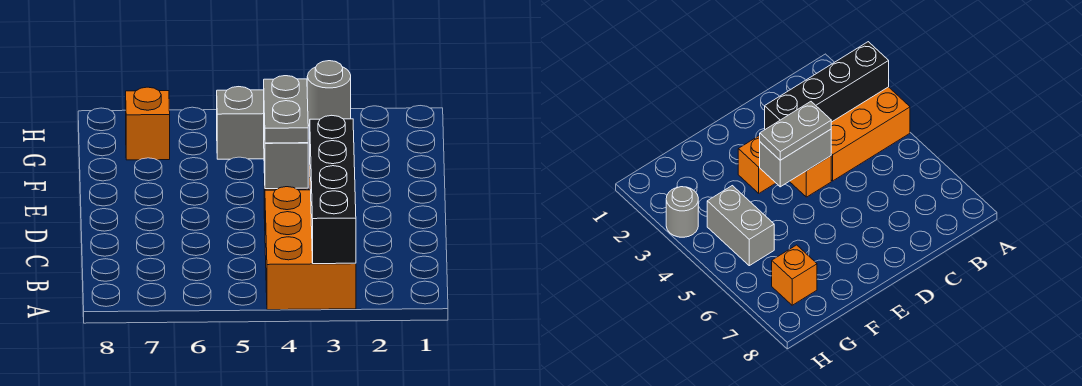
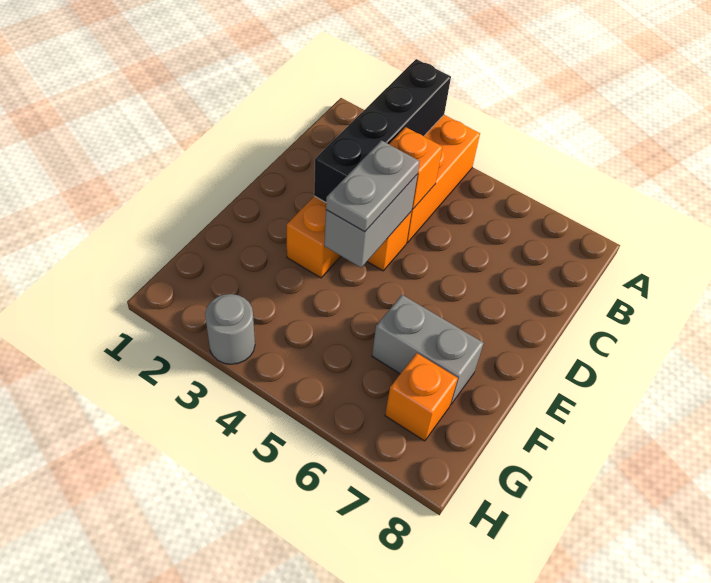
none -> orange brick C4 level 2
grey brick G4:G5 level 1 -> grey brick F6:F7 level 1

